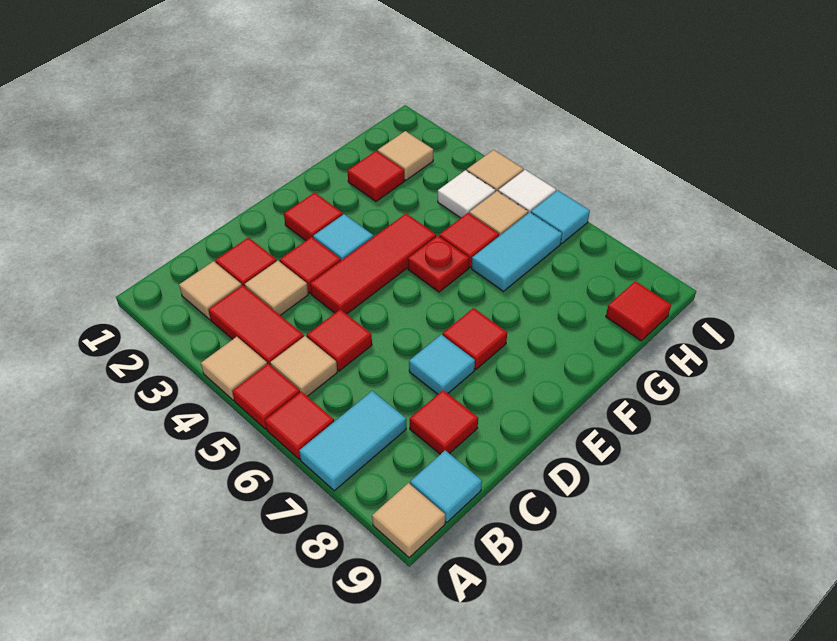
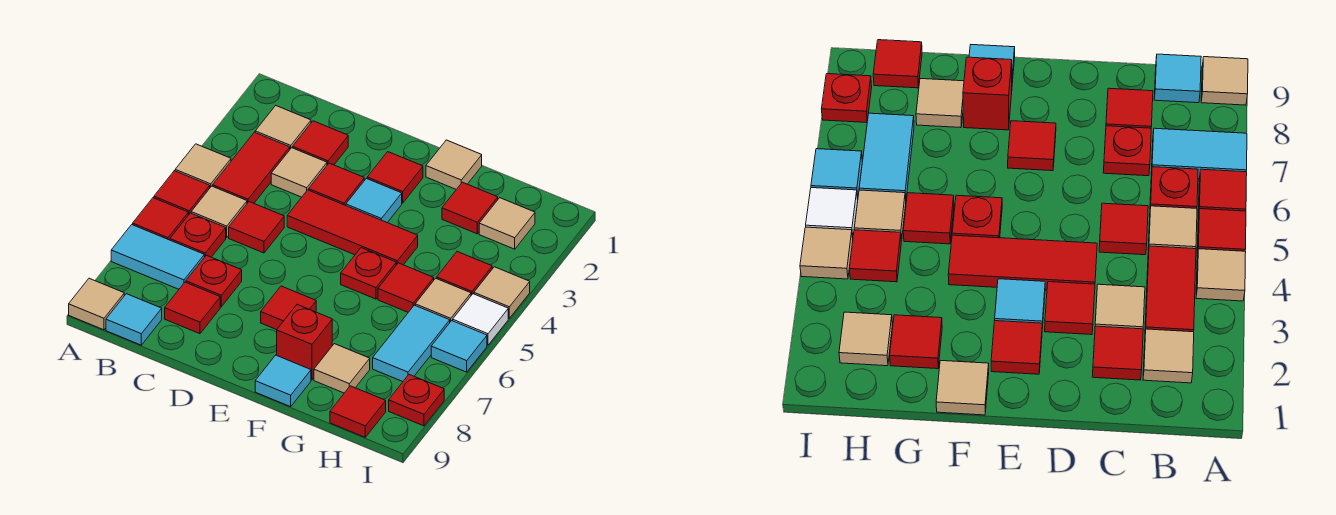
none -> red plate B6 level 1
none -> red plate C7 level 1
cyan tile D7 level 1 -> cyan tile F9 level 1
none -> tan tile F1 level 1
none -> red brick F8 level 1
cyan tile G6:H6 level 1 -> cyan tile H6:H7 level 1
none -> tan tile G8 level 1
white tile H4 level 1 -> red tile H4 level 1
none -> red plate I8 level 1

